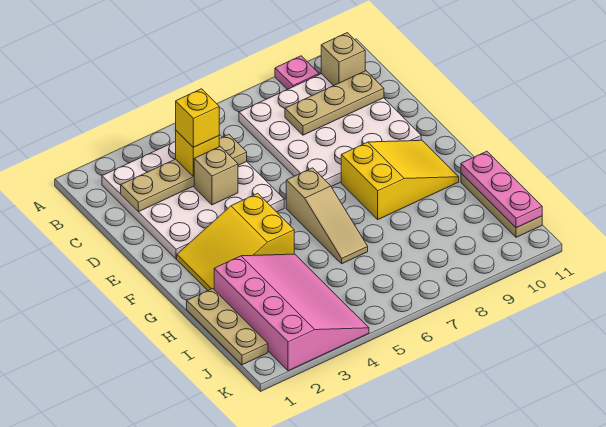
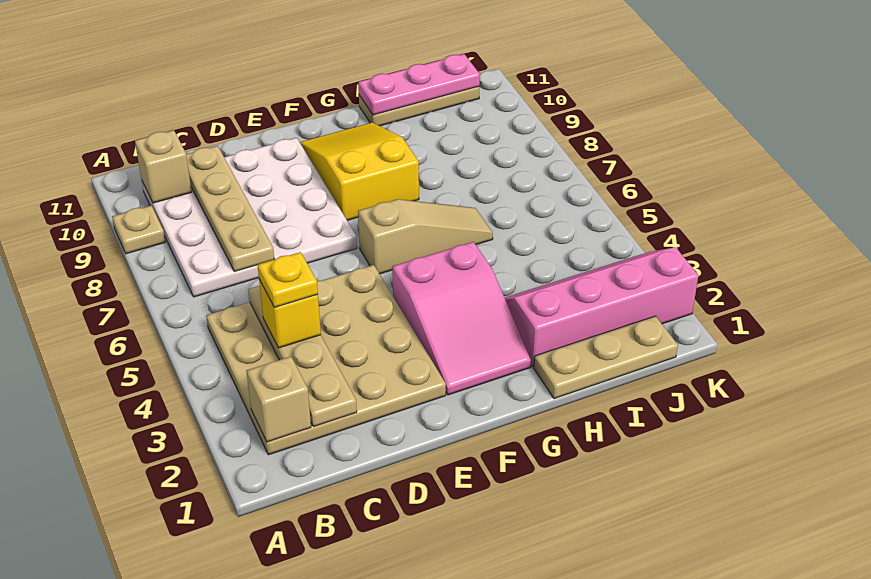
pink plate A9 level 1 -> tan plate A9 level 1
white plate B2:E5 level 1 -> tan plate B2:E5 level 1
yellow brick C4 level 4 -> yellow plate C4 level 4
tan plate C8:C10 level 2 -> tan plate C7:C10 level 2
tan brick D4 level 2 -> tan brick B2 level 2
yellow slope F2:G4 level 1 top 4 -> pink slope F2:G4 level 1 top 4
pink slope H2:K4 level 1 top 2 -> pink slope H2:K3 level 1 top 2

